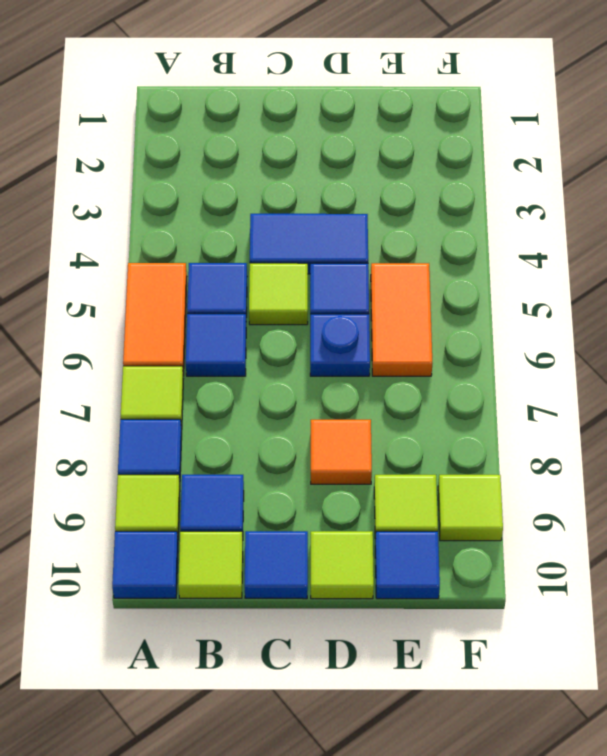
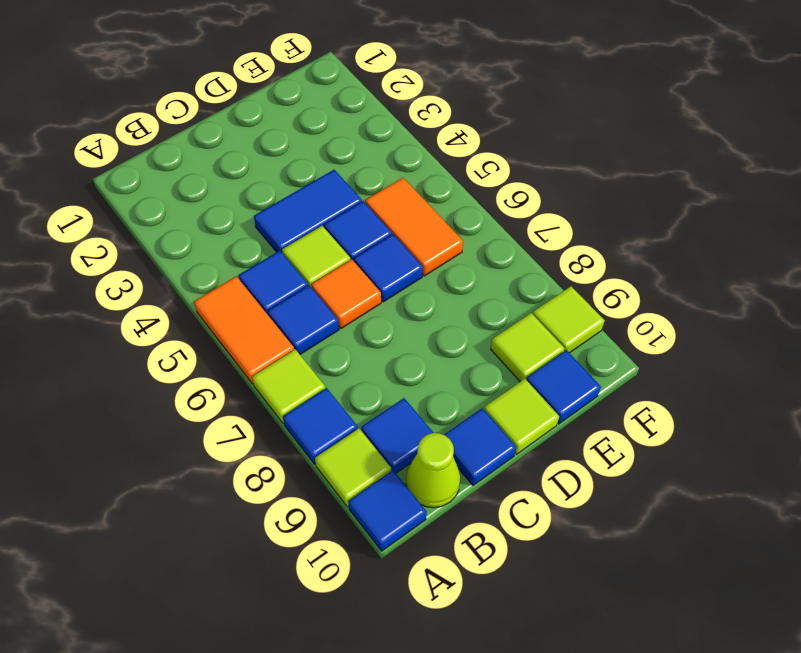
lime tile B10 level 1 -> lime cone B10 level 1
blue plate D6 level 1 -> blue tile D6 level 1
orange tile D8 level 1 -> orange tile C6 level 1

